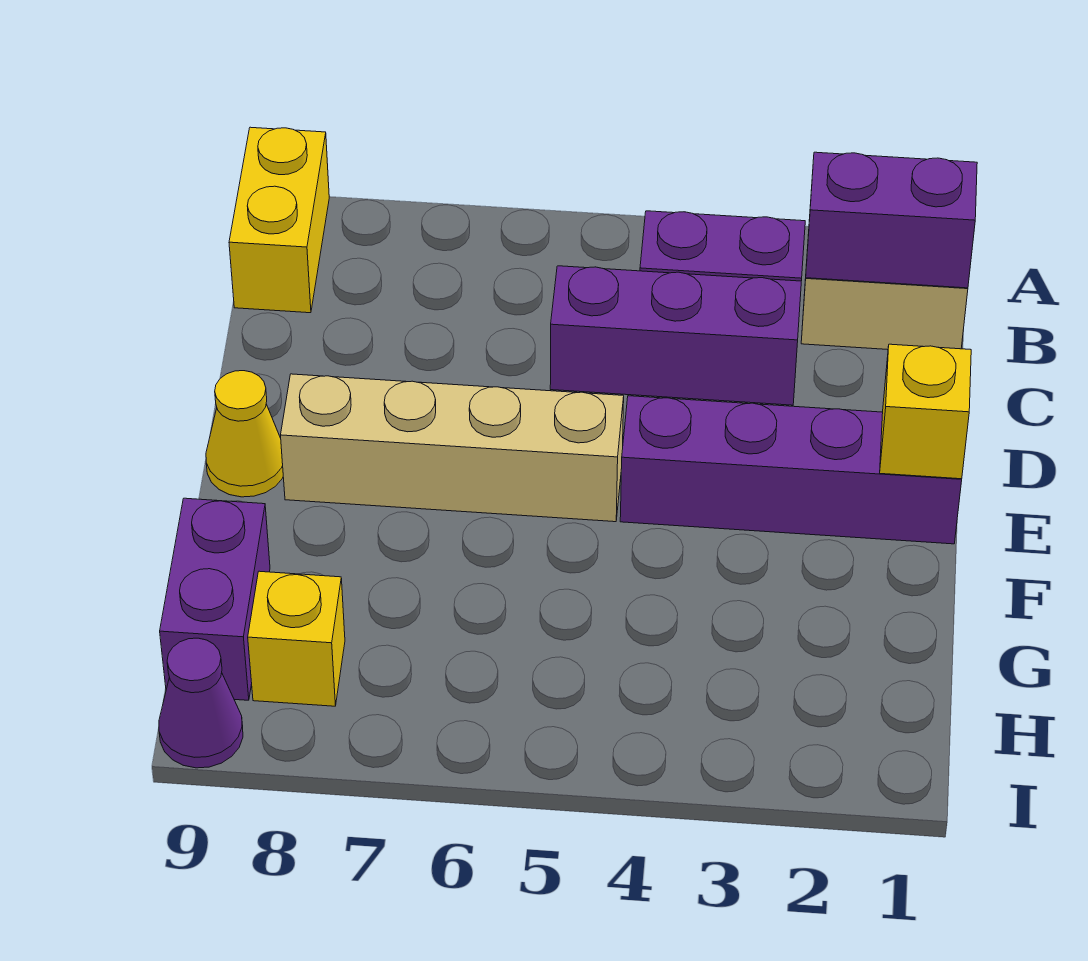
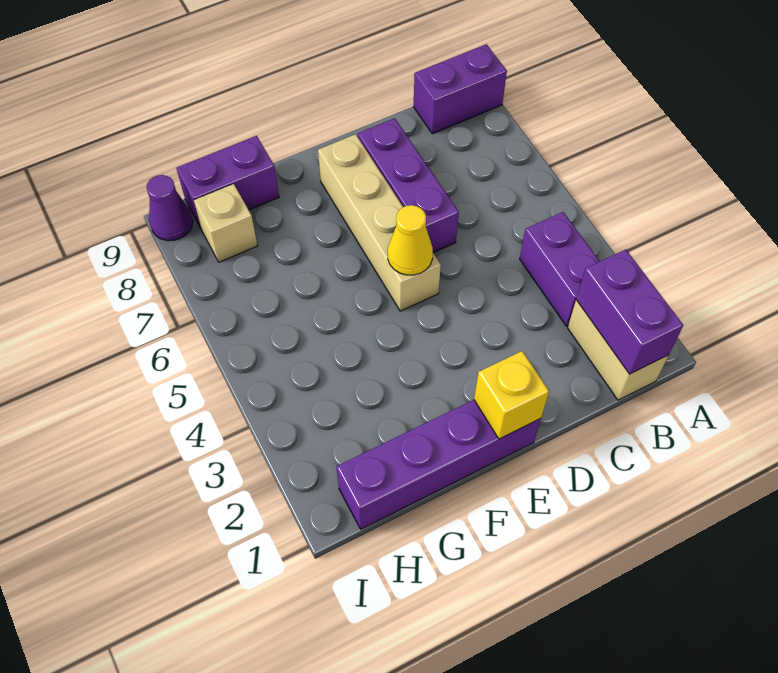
yellow brick A9:B9 level 1 -> purple brick A9:B9 level 1
purple brick C3:C5 level 1 -> purple brick D6:D8 level 1
purple brick E1:E4 level 1 -> purple brick E1:H1 level 1
yellow cone E9 level 1 -> yellow cone E5 level 2
yellow brick H8 level 1 -> tan brick H8 level 1

